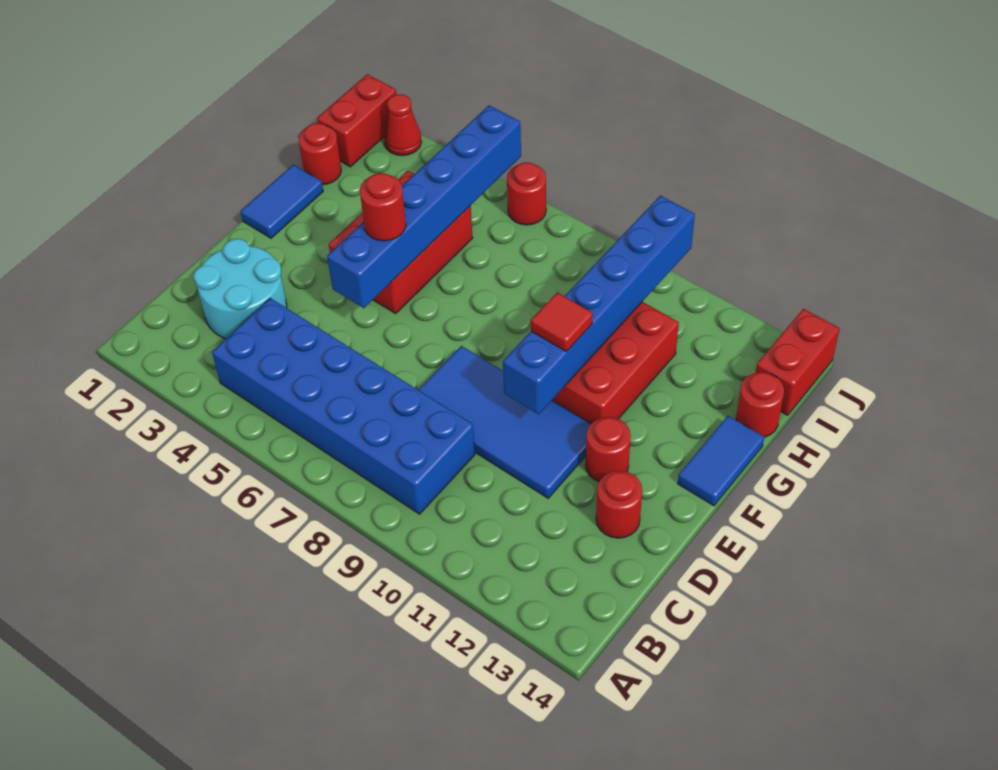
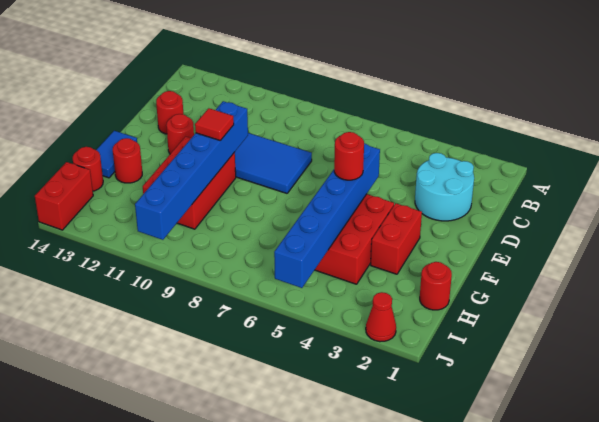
blue brick B4:C9 level 1 -> none
blue tile F1:G1 level 1 -> none
red brick I1:J1 level 1 -> red brick F3:G3 level 1
red round brick J6 level 1 -> red round brick G13 level 1

